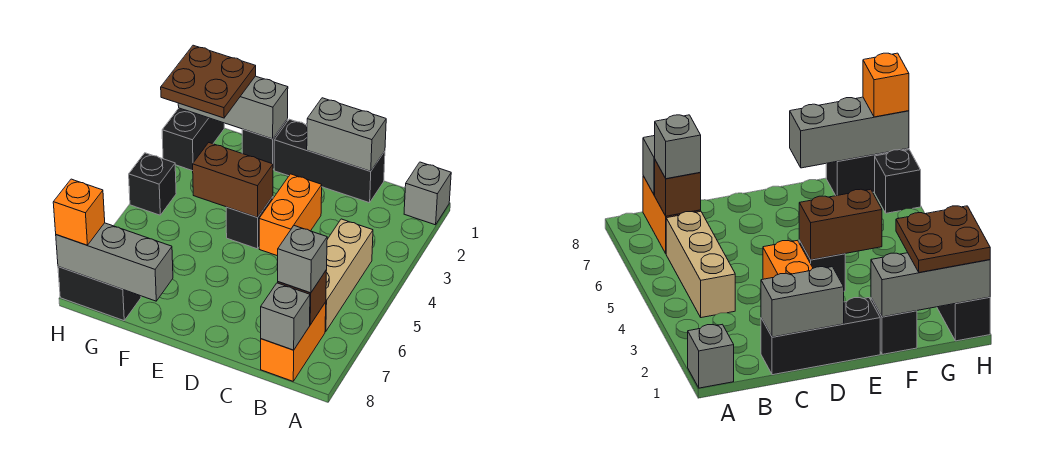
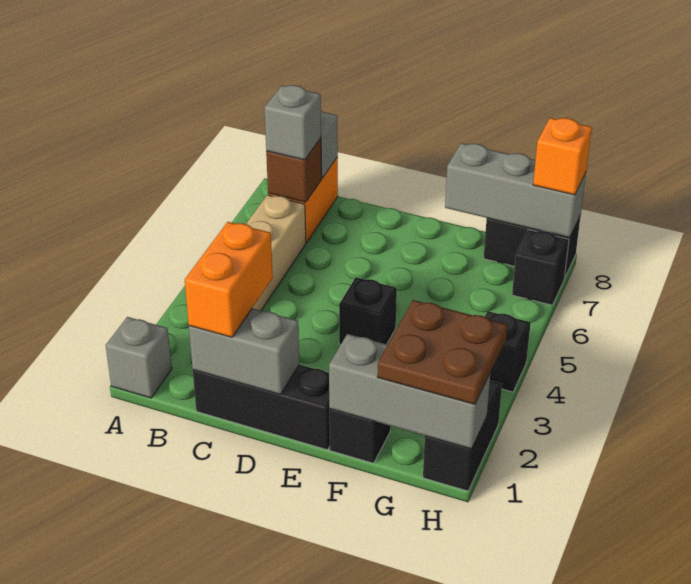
orange brick D3:D4 level 1 -> orange brick C1:C2 level 3
brown brick E4:F4 level 2 -> none

